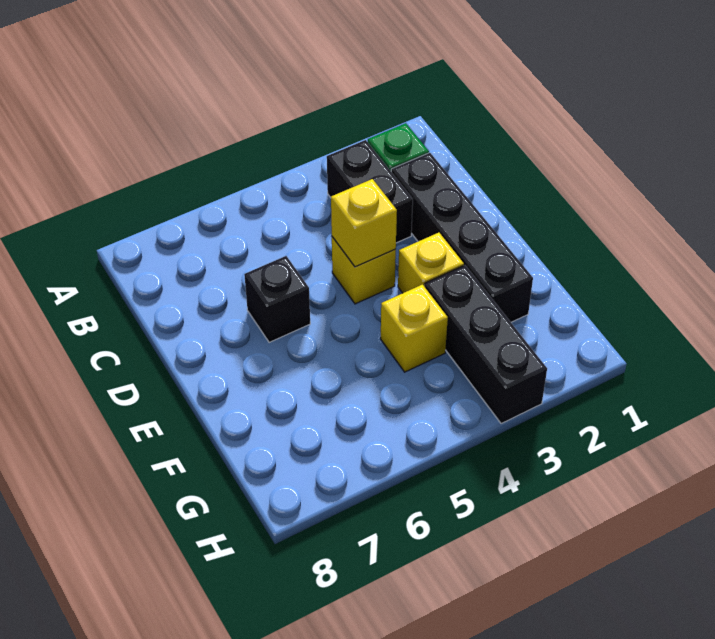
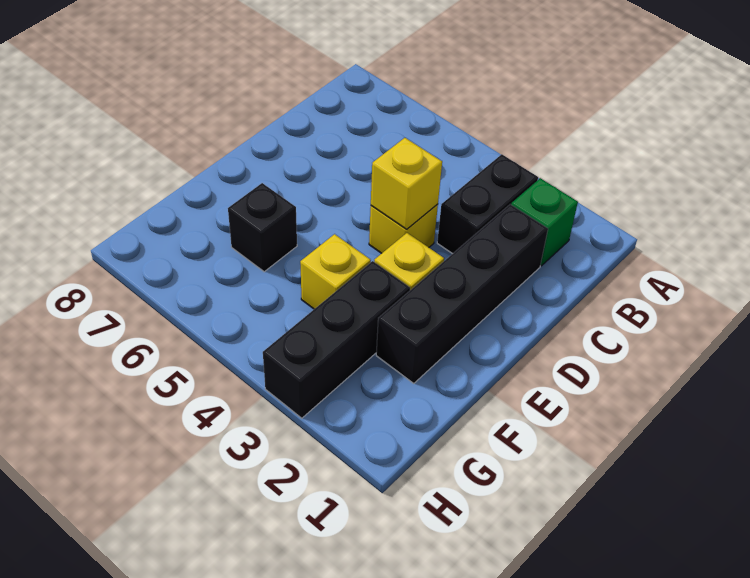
black brick D6 level 1 -> black brick F6 level 1

